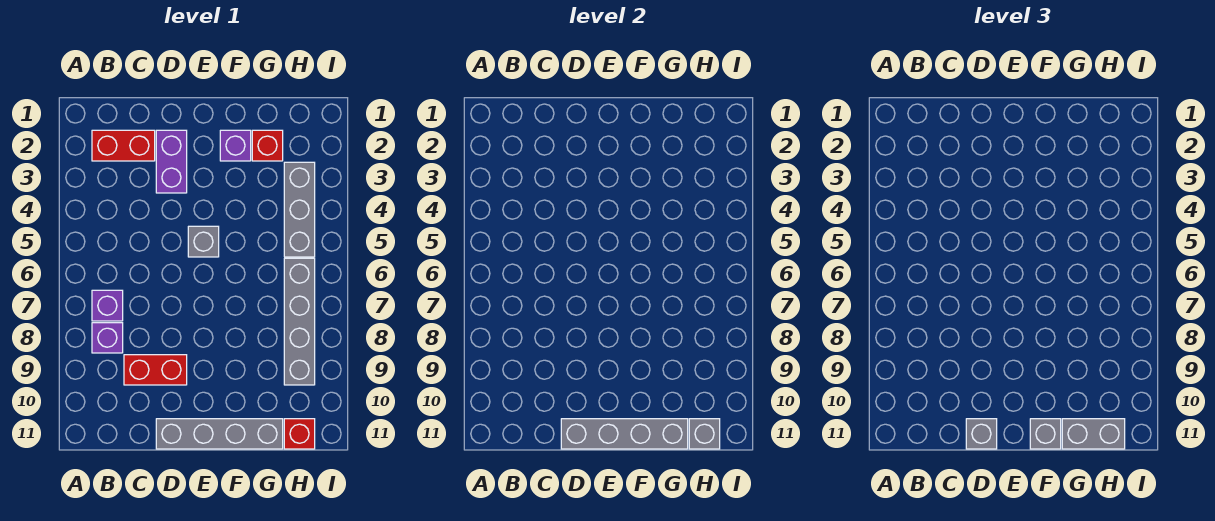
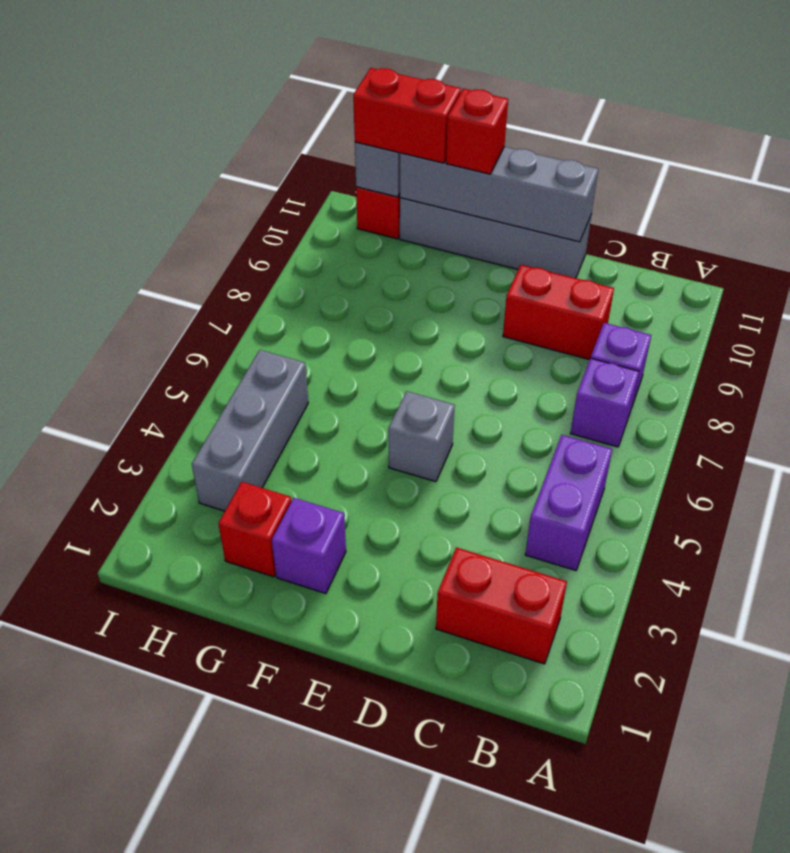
purple brick D2:D3 level 1 -> purple brick B4:B5 level 1
grey brick D11 level 3 -> none
grey brick F11 level 3 -> red brick F11 level 3
grey brick G11:H11 level 3 -> red brick G11:H11 level 3
grey brick H6:H9 level 1 -> none

